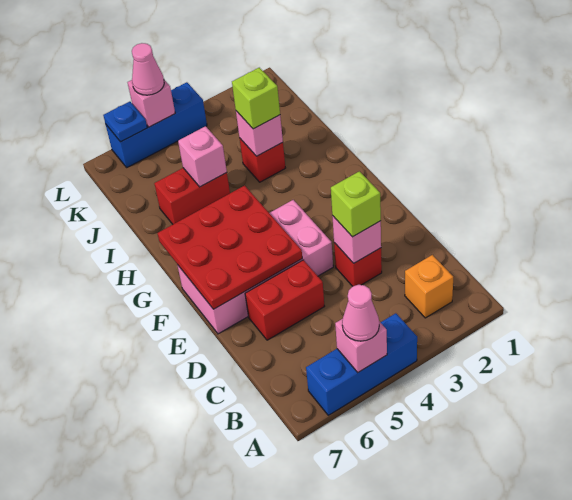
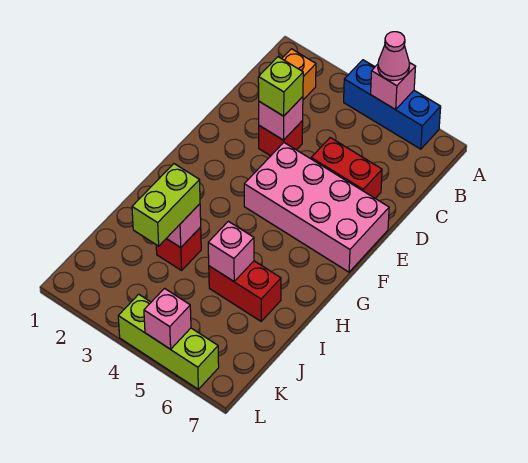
red plate E5:G7 level 2 -> none
lime brick I3 level 3 -> lime brick I3:J3 level 3
blue brick L4:L6 level 1 -> lime brick L4:L6 level 1
pink cone L5 level 3 -> none
blue plate L6 level 2 -> none

